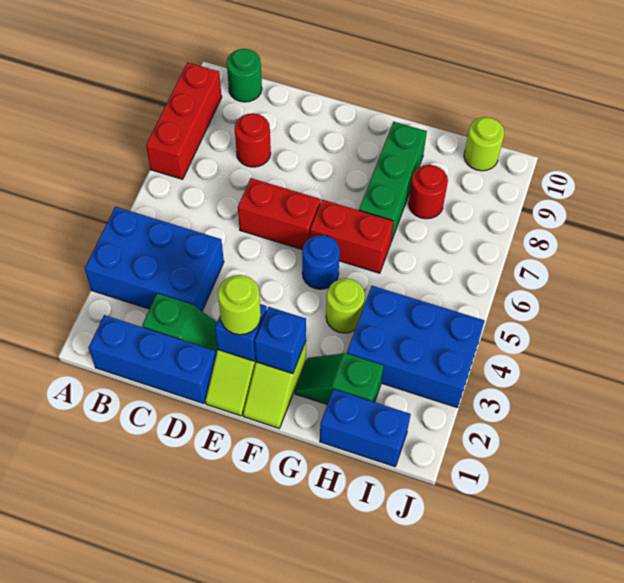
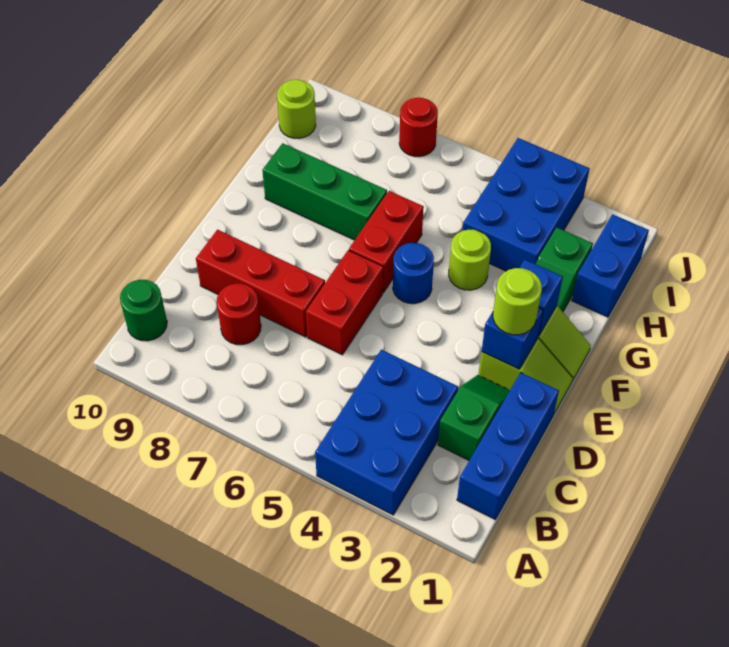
red brick A7:A9 level 1 -> red brick D7:D9 level 1
red round brick H8 level 1 -> red round brick J7 level 1

